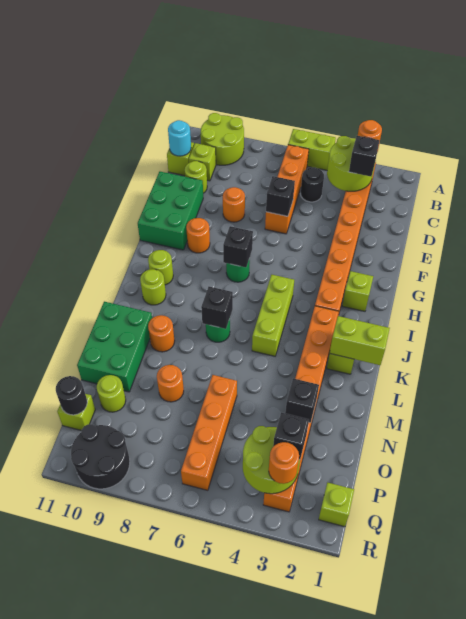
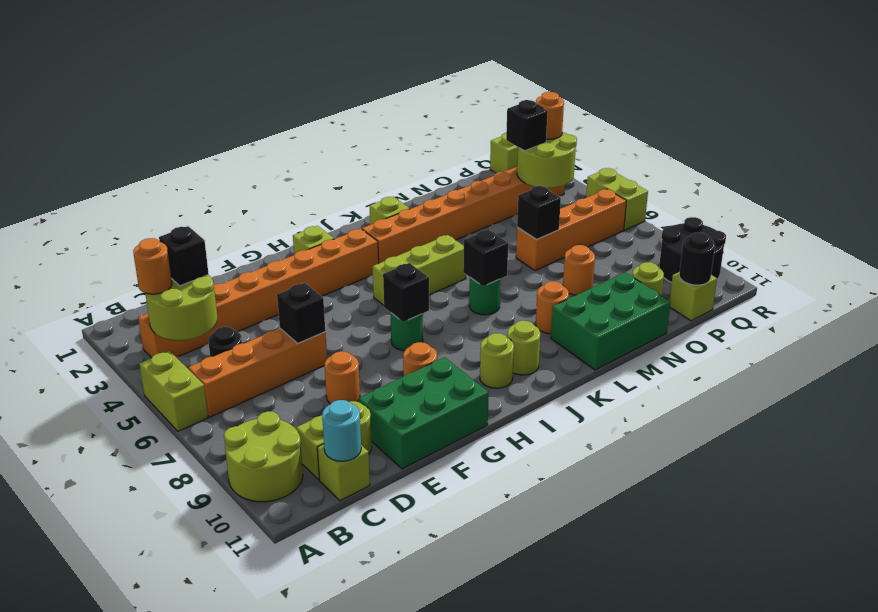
lime brick K1:K2 level 2 -> lime brick R5:R6 level 1
black brick N3 level 2 -> black brick N6 level 2

